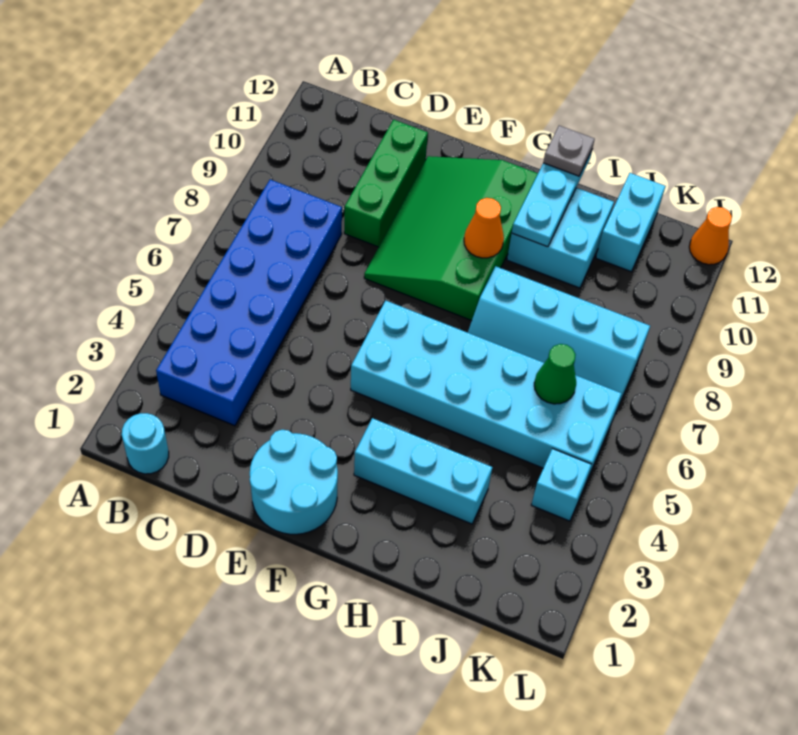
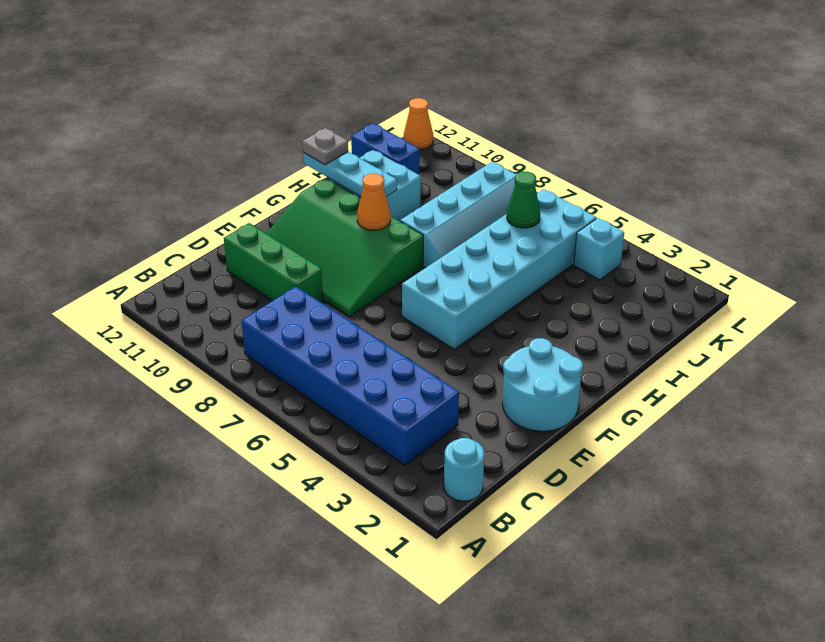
cyan brick G3:I3 level 1 -> none
cyan brick J11:J12 level 1 -> blue brick J11:J12 level 1

